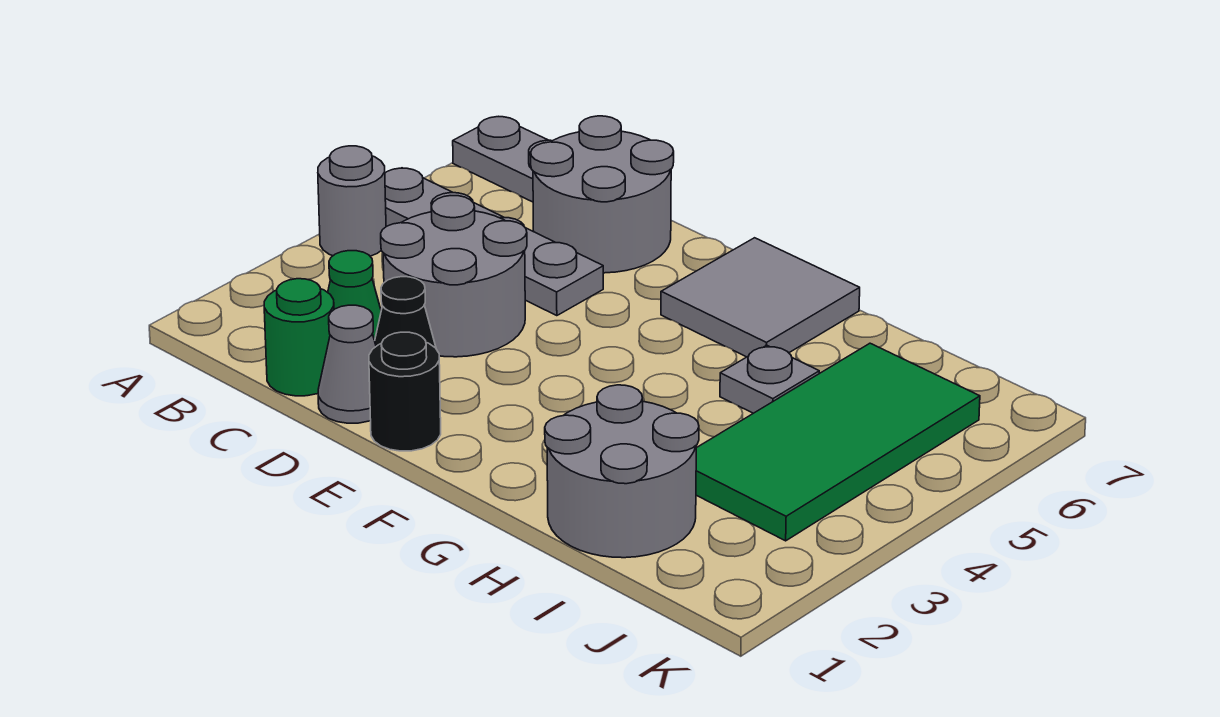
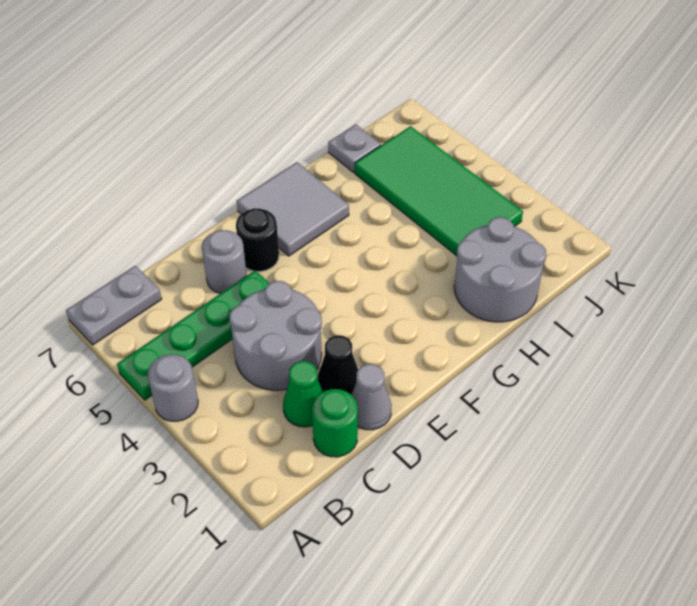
grey plate A5:D5 level 1 -> green plate A5:D5 level 1
grey round brick C6:D7 level 1 -> grey round brick D6 level 1
black round brick E1 level 1 -> black round brick E6 level 1
grey plate H5 level 1 -> grey plate I7 level 1

